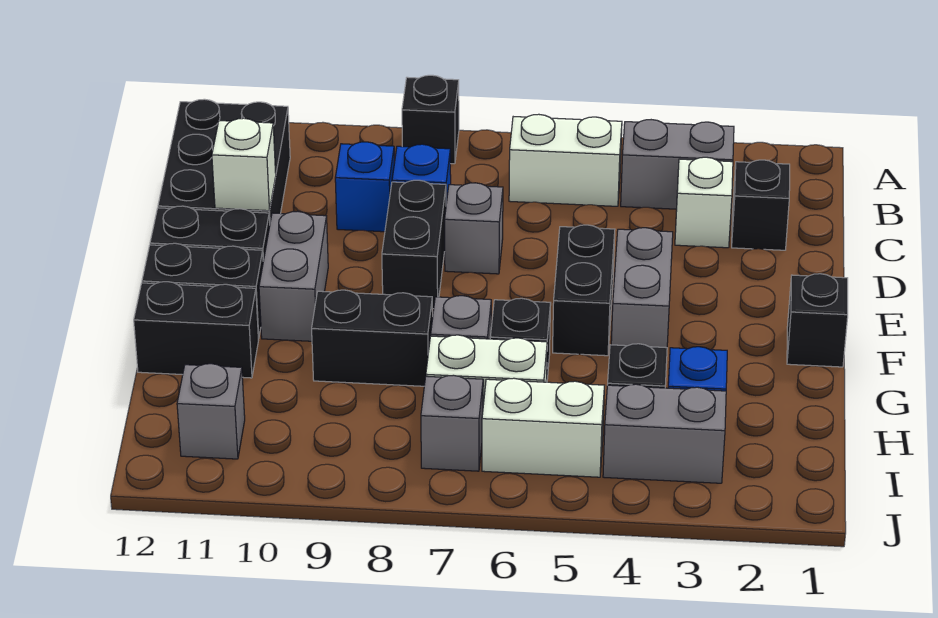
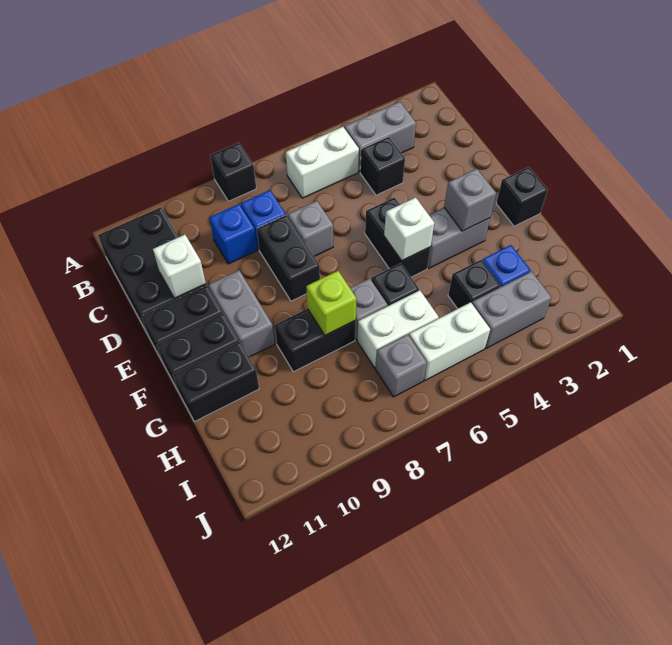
black brick C2 level 1 -> black brick C4 level 1
white brick C3 level 1 -> white brick F5 level 2
grey brick E4:F4 level 1 -> grey brick F3:F4 level 1
none -> lime brick G8 level 2
grey brick I11 level 1 -> grey brick F3 level 2

